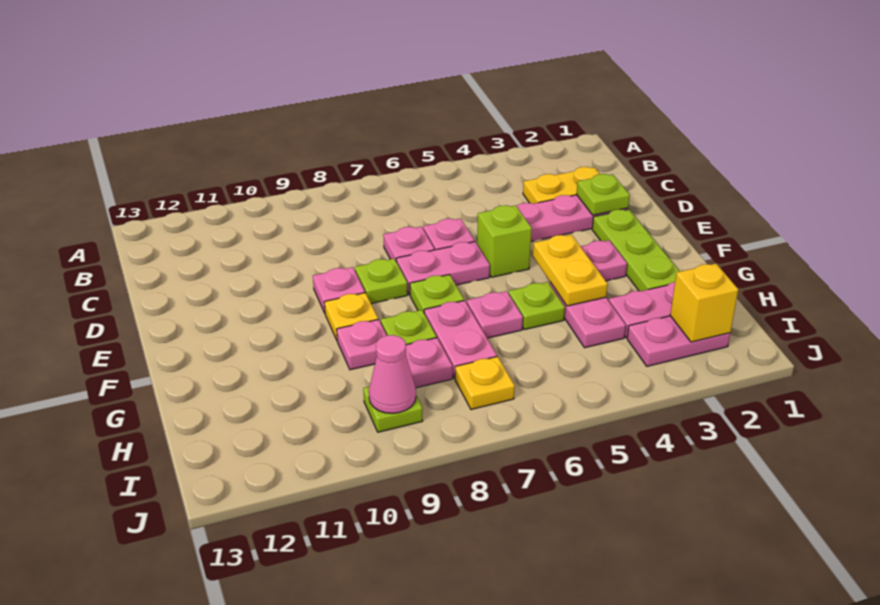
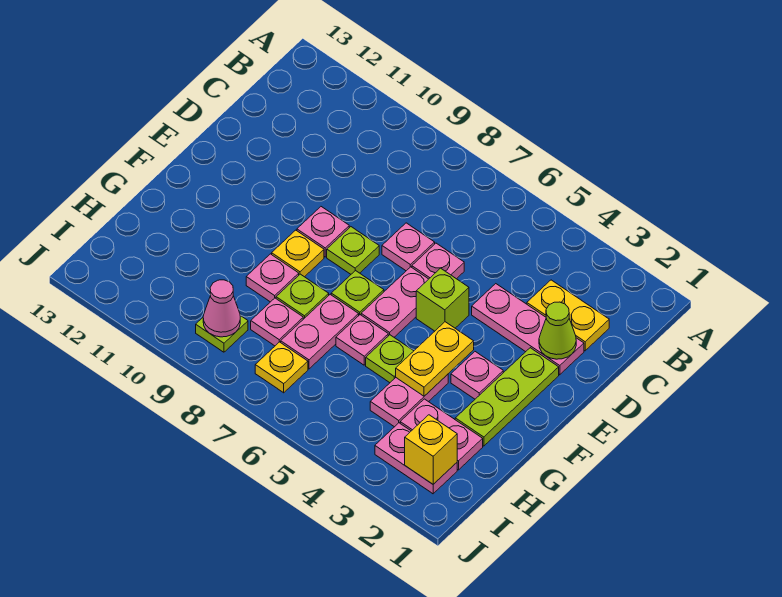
lime plate D2 level 2 -> lime cone D2 level 2
pink plate E6:E7 level 1 -> pink plate E6:F6 level 1

